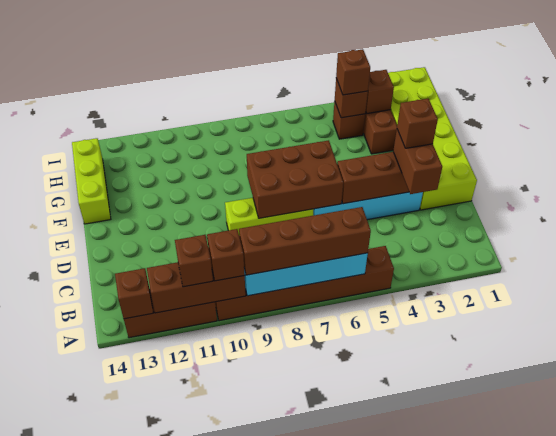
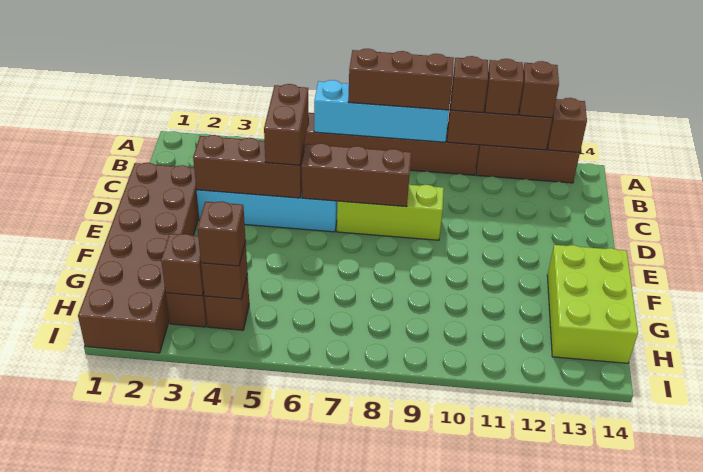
brown brick A6:A9 level 3 -> brown brick A7:A9 level 3
brown brick C3:D3 level 3 -> brown brick C5:D5 level 3
lime brick D1:I2 level 1 -> brown brick D1:I2 level 1
brown brick D3 level 4 -> brown brick A12 level 3
brown brick D6:E8 level 2 -> brown brick D6:D8 level 2
lime brick F14:H14 level 1 -> lime brick F13:H14 level 1

